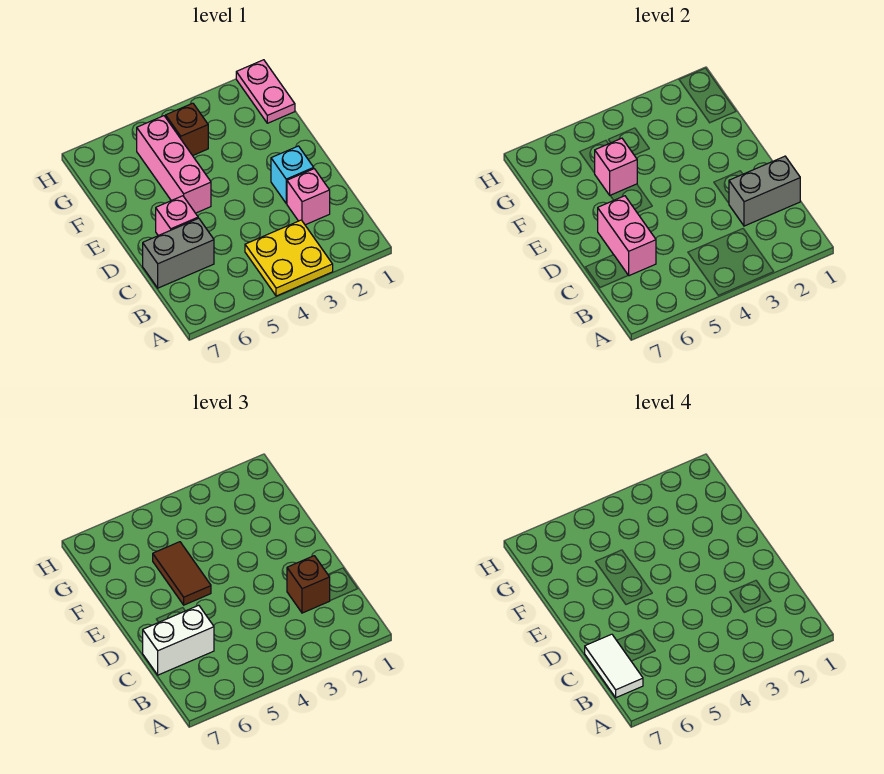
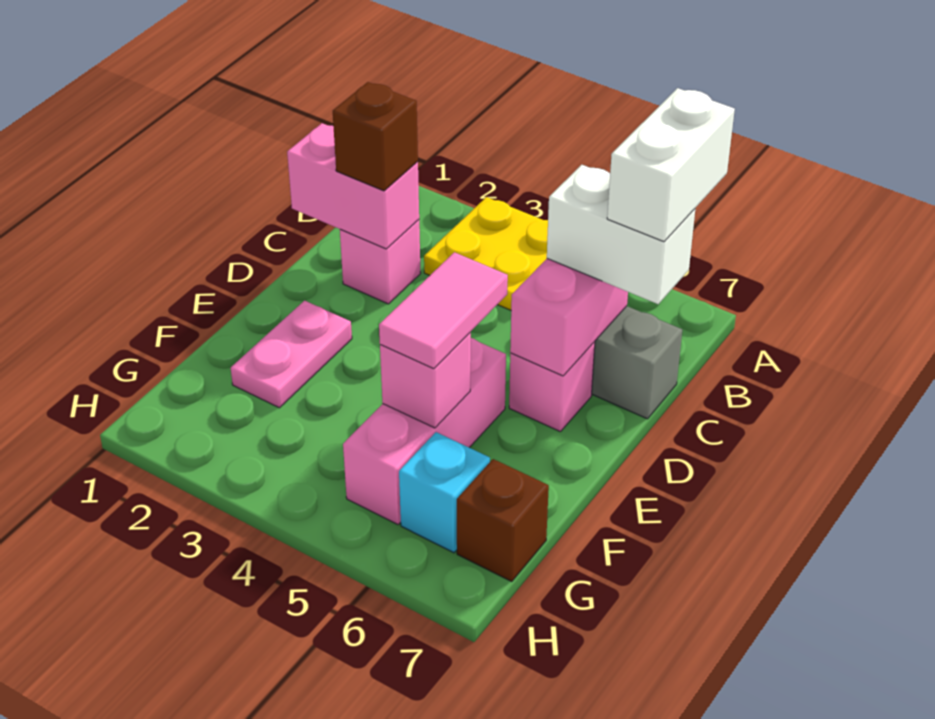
white tile B7:C7 level 4 -> white brick B7:C7 level 4
grey brick C1:C2 level 2 -> pink brick C1:C2 level 2
cyan brick D2 level 1 -> cyan brick G6 level 1
brown tile E5:F5 level 3 -> pink tile E5:F5 level 3
pink plate G1:H1 level 1 -> pink plate E2:F2 level 1
brown brick G4 level 1 -> brown brick G7 level 1

